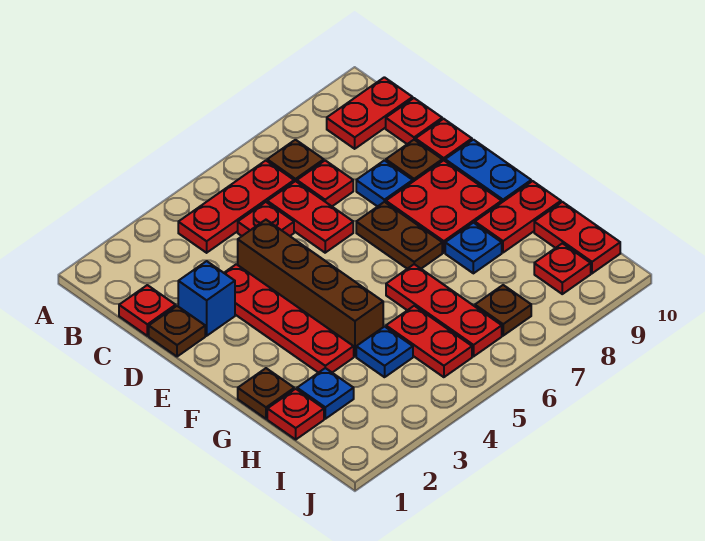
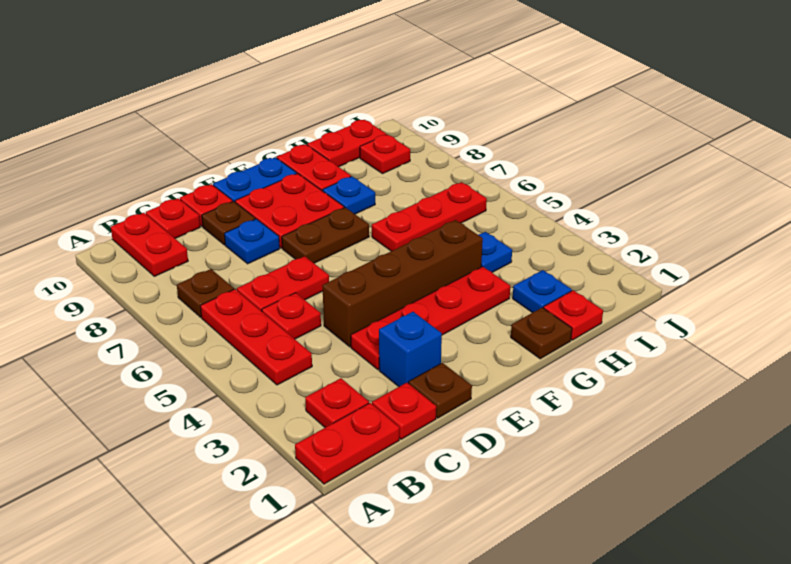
red plate C7 level 1 -> red plate B2 level 1
red plate H5:I5 level 1 -> red plate A1:B1 level 1
brown plate I7 level 1 -> none

